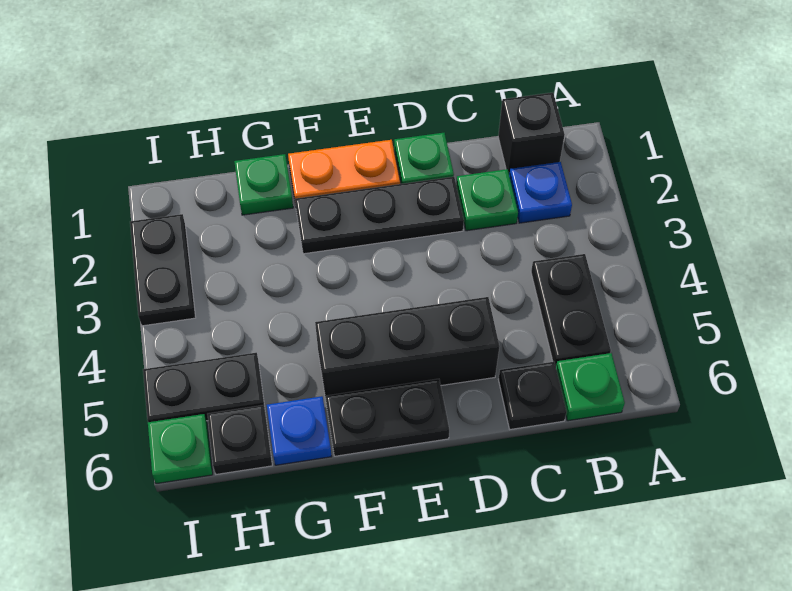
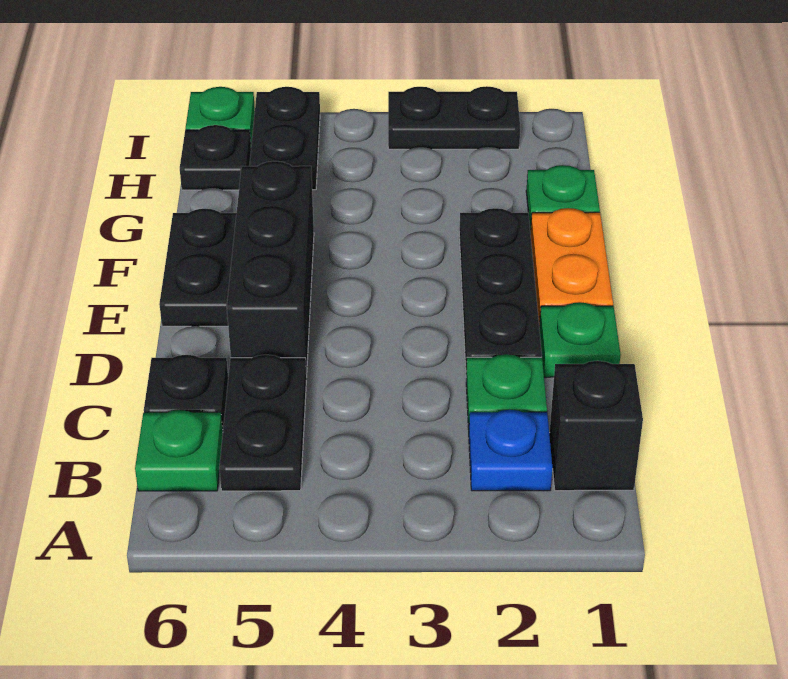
black plate B4:B5 level 1 -> black plate B5:C5 level 1
blue plate G6 level 1 -> none

